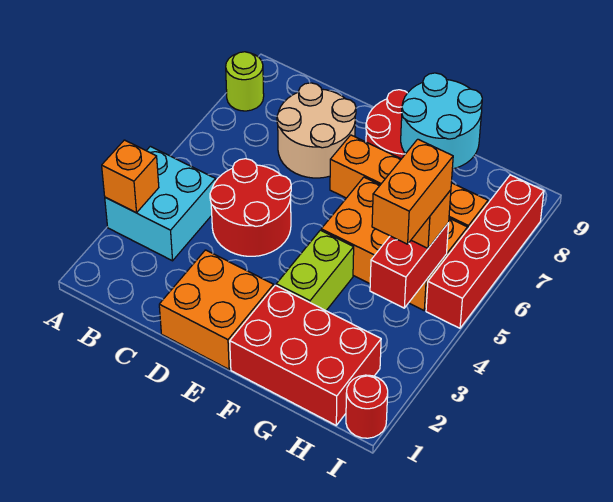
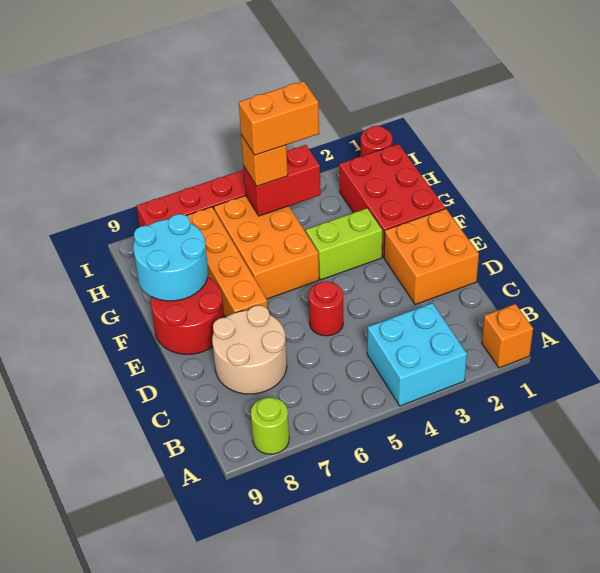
orange brick A3 level 2 -> orange brick A1 level 1
red round brick C4:D5 level 1 -> red round brick D5 level 1

